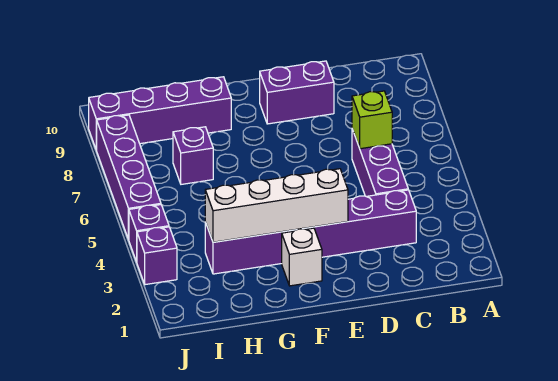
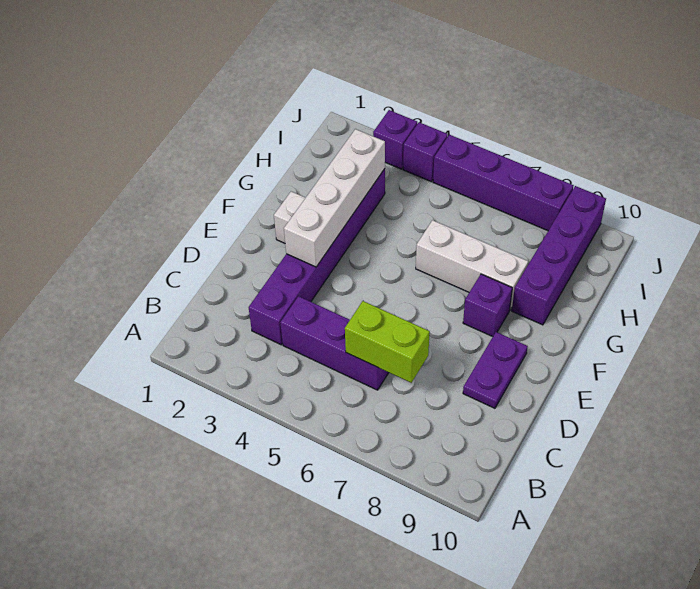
lime brick C6 level 2 -> lime brick C6:C7 level 2
purple brick D9:E9 level 1 -> purple plate D9:E9 level 1
none -> white brick G6:G8 level 1
purple brick H7 level 1 -> purple brick F8 level 1

